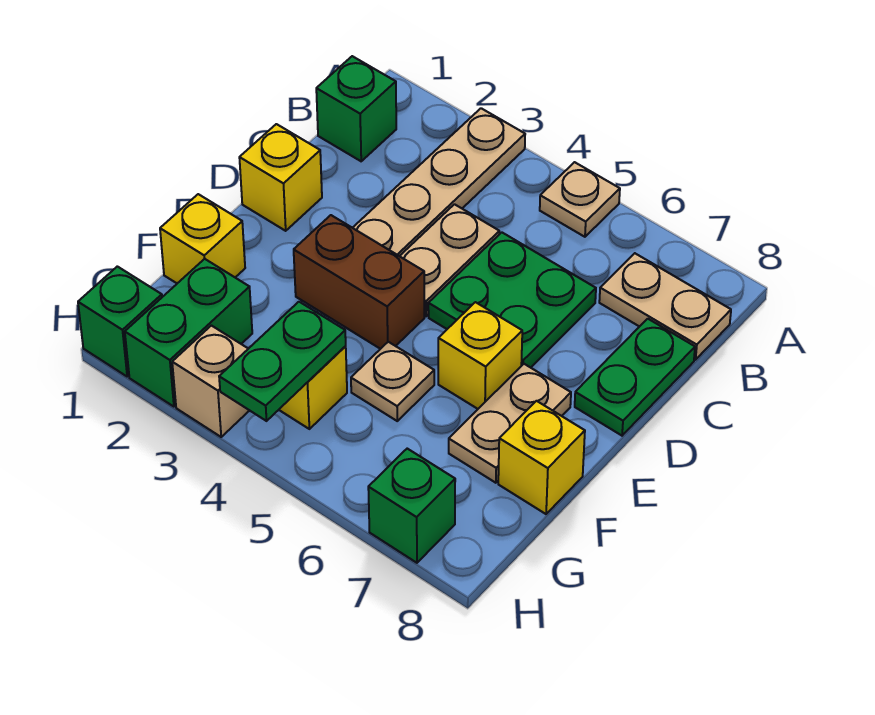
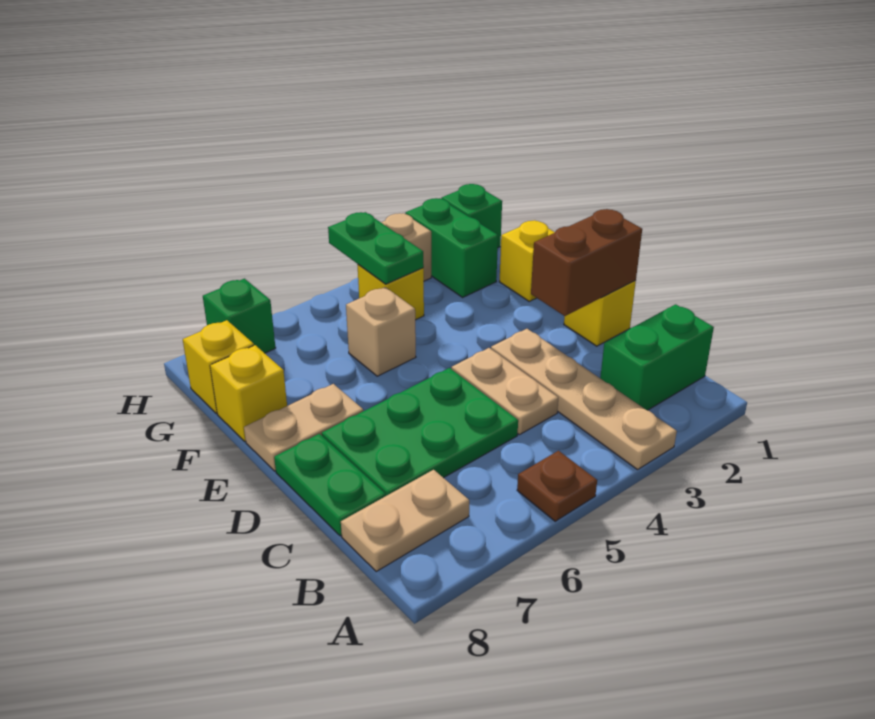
tan plate A5 level 1 -> brown plate A5 level 1
green brick B1 level 1 -> green brick B1:B2 level 1
green plate C5:D6 level 1 -> green plate C5:D7 level 1
brown brick E3:E4 level 1 -> brown brick D1:D2 level 2
yellow brick E6 level 1 -> yellow brick G8 level 1
tan plate E7:F7 level 1 -> tan plate E7:E8 level 1
tan plate F5 level 1 -> tan brick F5 level 1

